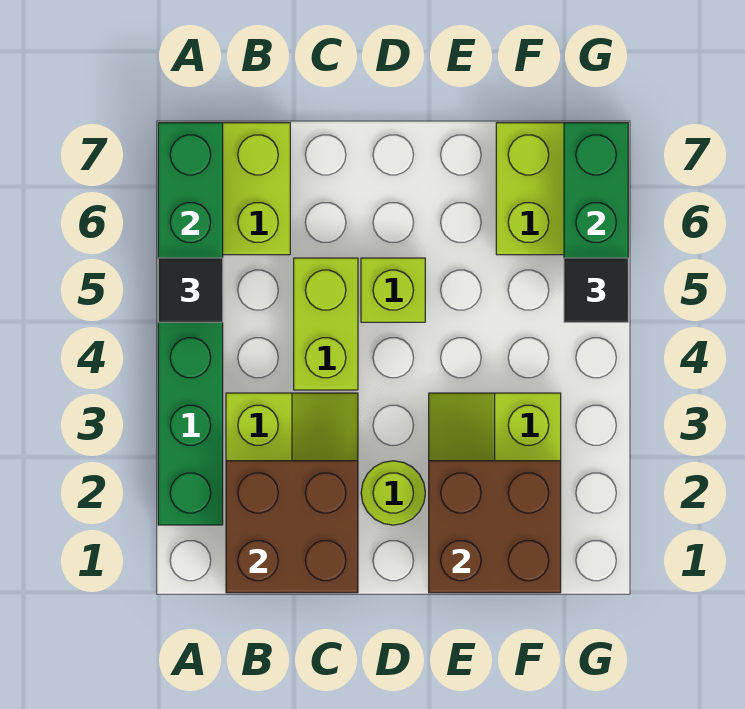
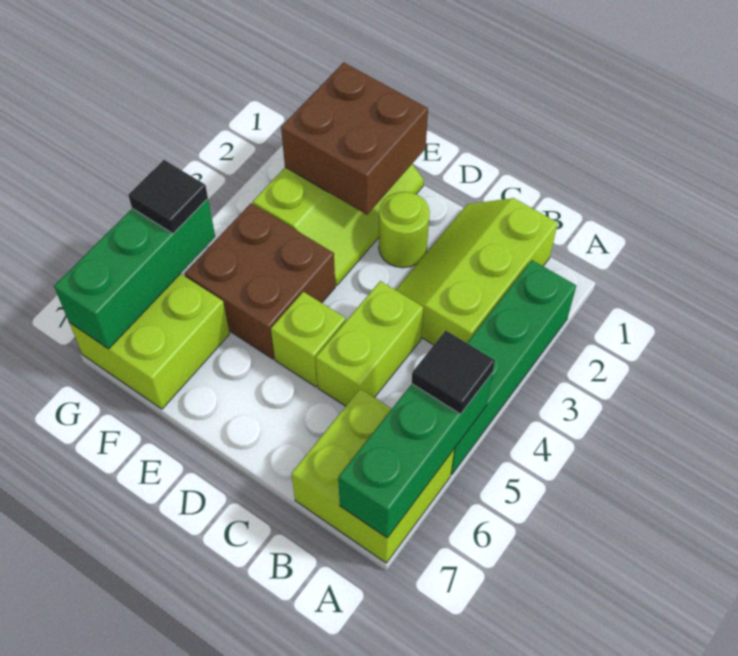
brown brick B1:C2 level 2 -> brown brick E4:F5 level 1

